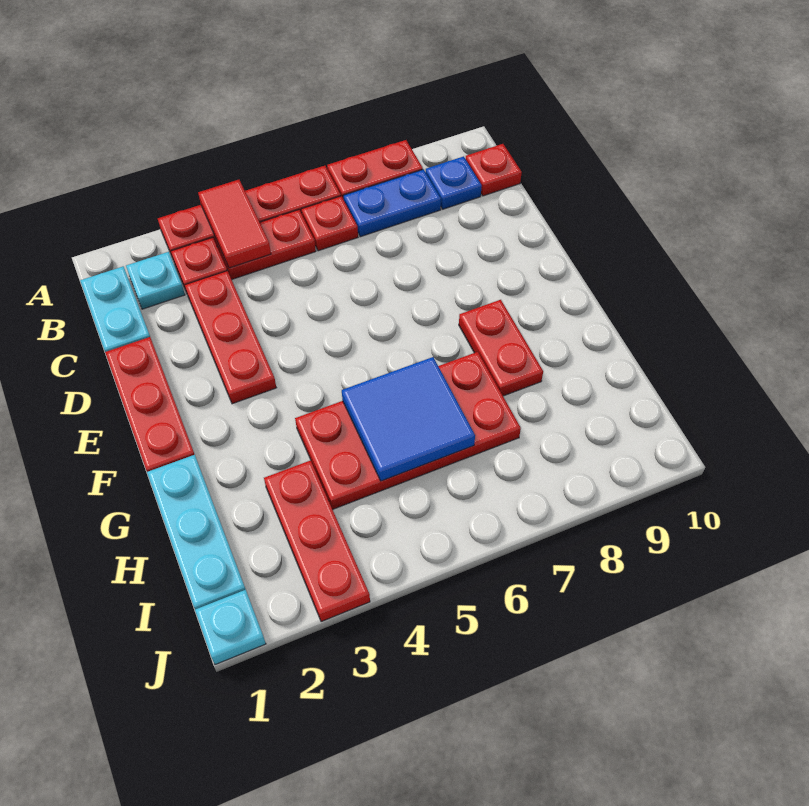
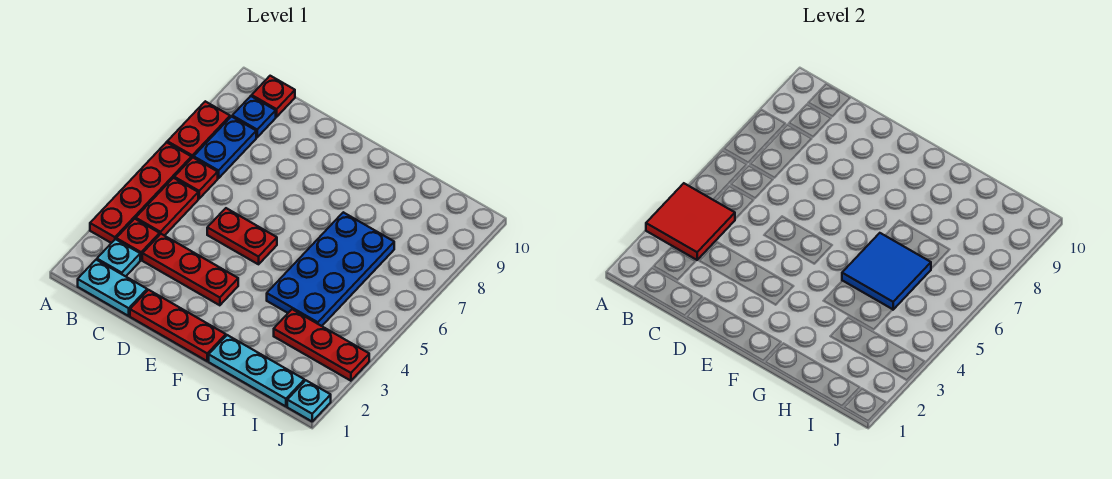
red tile A4:B4 level 2 -> red tile A3:B4 level 2
red plate F8:G8 level 1 -> red plate D5:E5 level 1
red plate G4:H7 level 1 -> blue plate G4:H7 level 1

